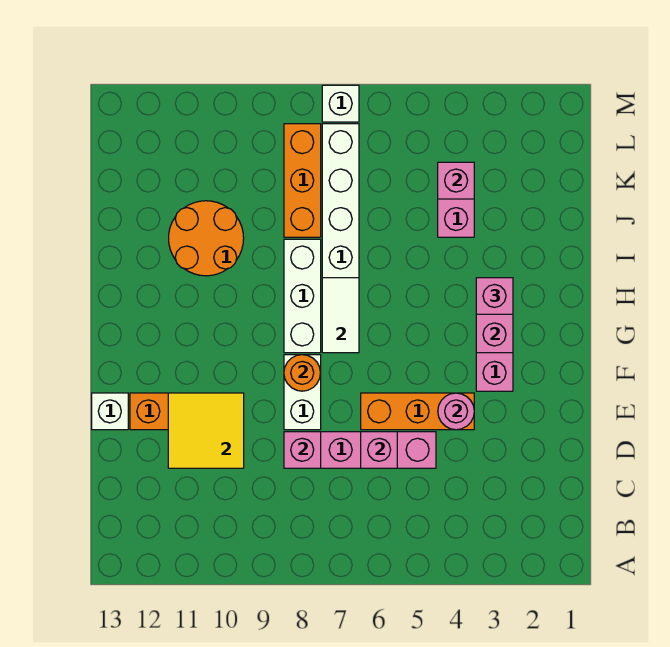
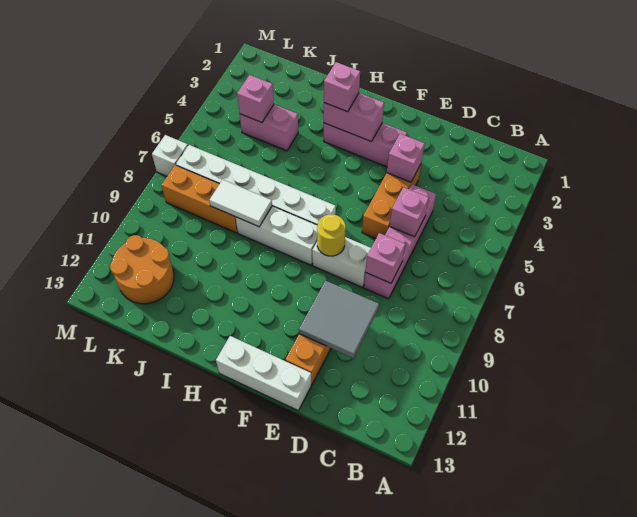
yellow tile D10:E11 level 2 -> grey tile D10:E11 level 2
pink round brick E4 level 2 -> pink brick E4 level 2
white brick E13 level 1 -> white brick E13:G13 level 1
orange round brick F8 level 2 -> yellow round brick F8 level 2
white tile G7:H7 level 2 -> white tile I8:J8 level 2
orange round brick I10:J11 level 1 -> orange round brick K11:L12 level 1

